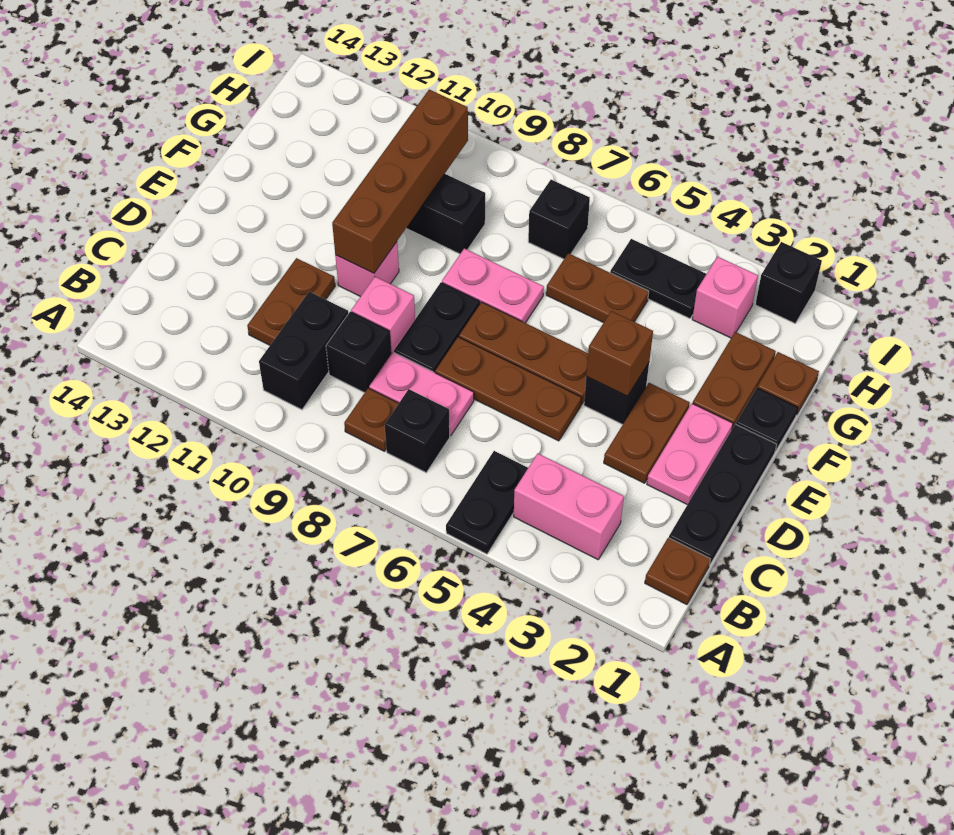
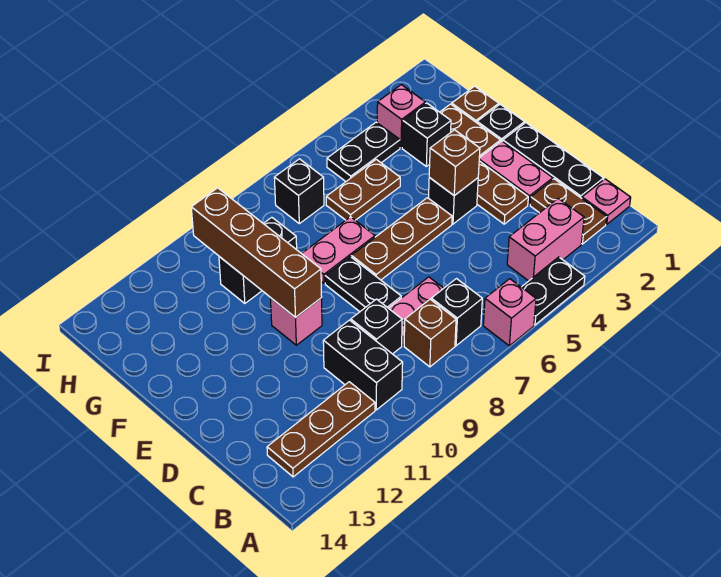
black plate A5:B5 level 1 -> black plate A4:A5 level 1
brown plate B1 level 1 -> pink plate B1 level 1
brown plate B8 level 1 -> brown brick B8 level 1
brown plate C11:D11 level 1 -> brown plate B2:C2 level 1
brown plate D5:D7 level 1 -> brown plate B11:B13 level 1
pink brick D9 level 1 -> pink brick A6 level 1
black brick I2 level 1 -> black brick G3 level 1

